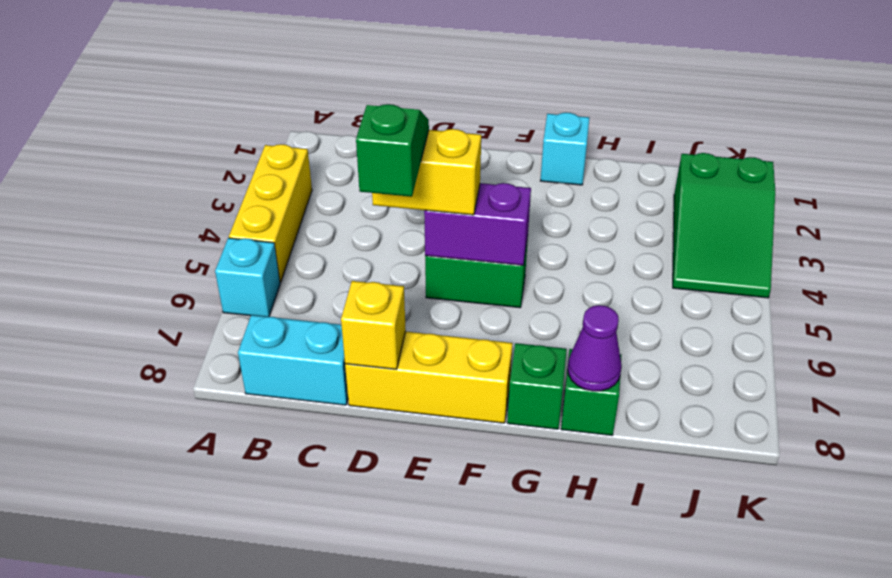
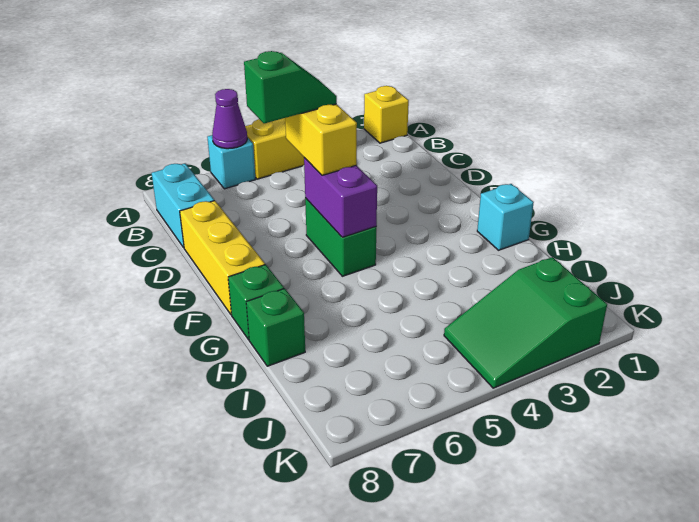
yellow brick D8 level 2 -> yellow brick A1 level 1
purple cone H8 level 2 -> purple cone A6 level 2

